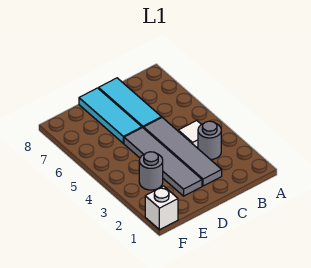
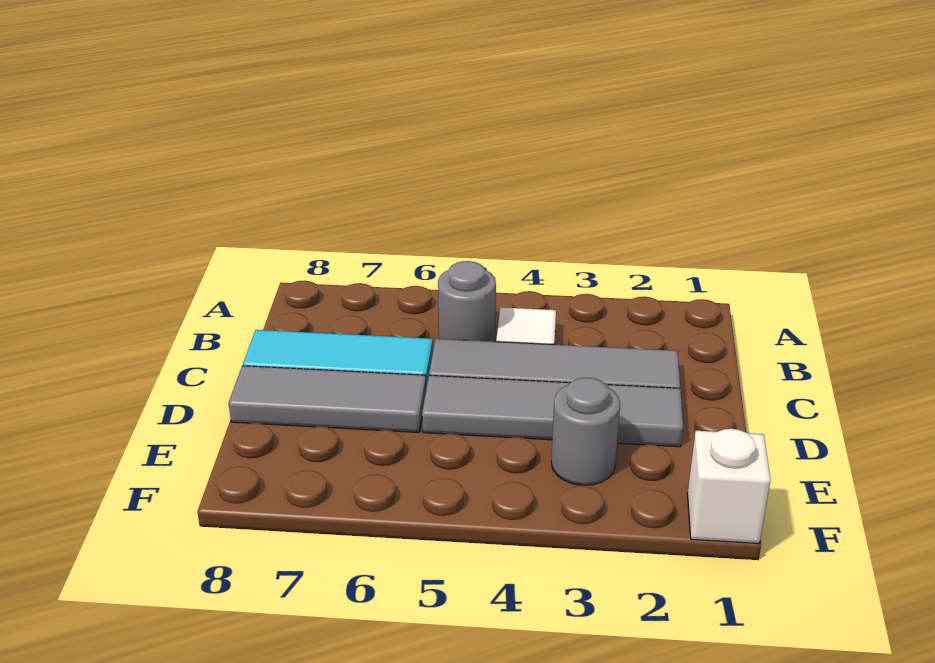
grey round brick B3 level 1 -> grey round brick B5 level 1
cyan tile D6:D8 level 1 -> grey tile D6:D8 level 1

